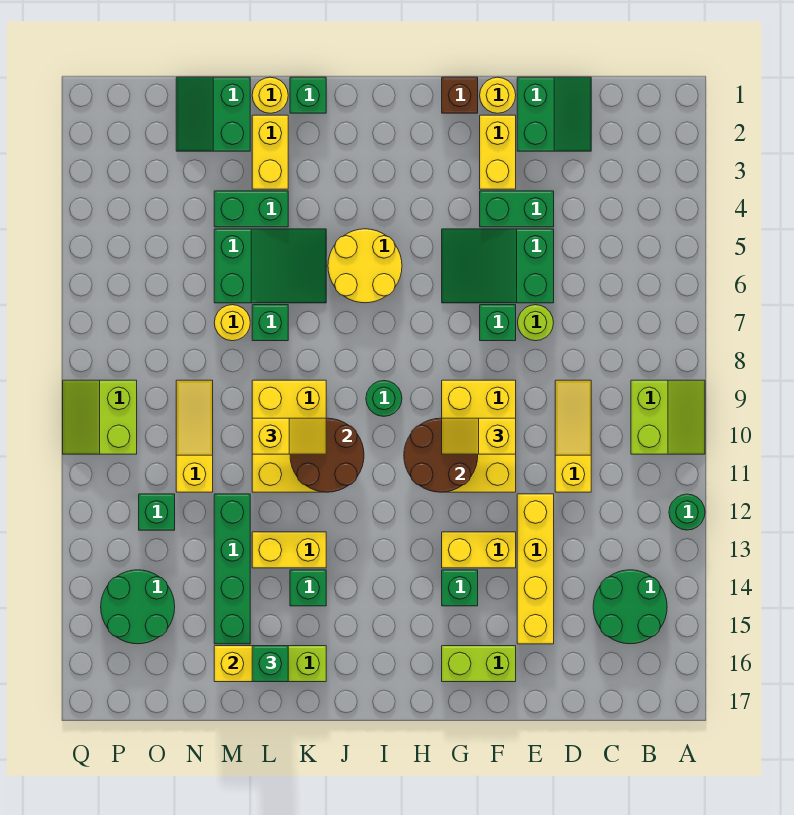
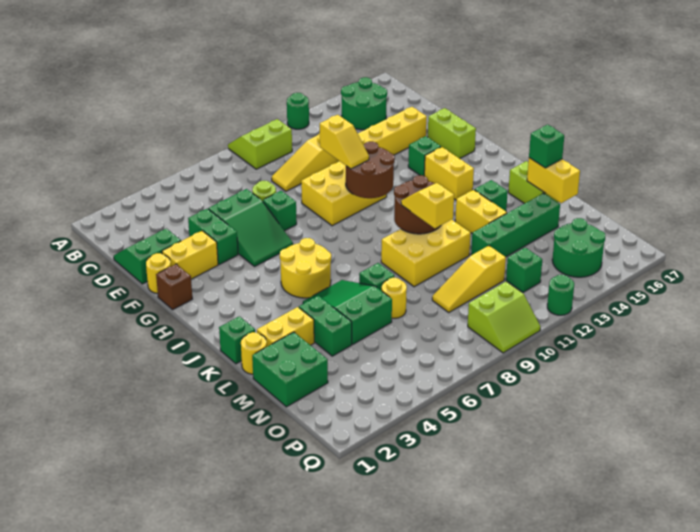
yellow brick F13:G13 level 1 -> yellow brick H14:I14 level 1
green round brick I9 level 1 -> green round brick Q12 level 1
green slope M1:N2 level 1 top M -> green brick M1:N2 level 1

